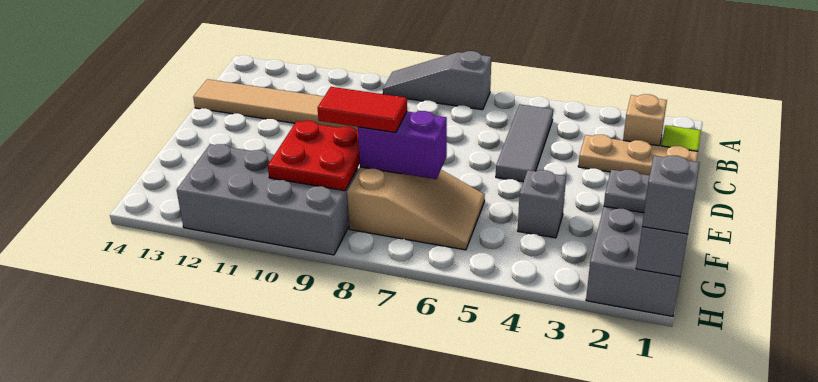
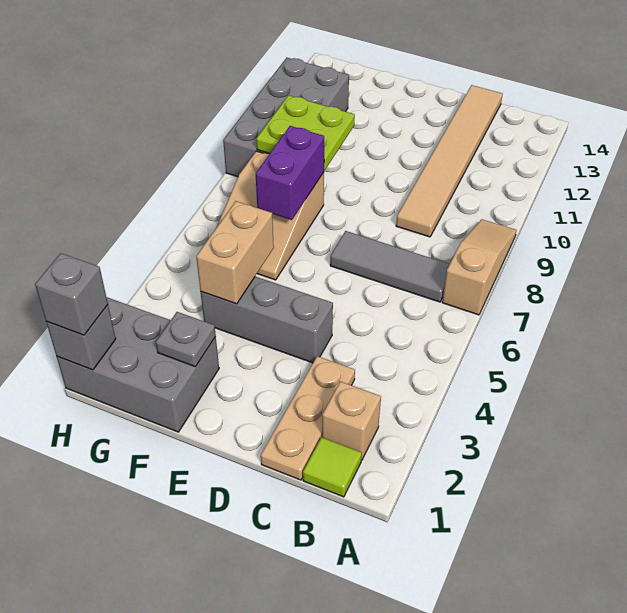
grey slope A7:A9 level 1 top 7 -> tan slope A7:A9 level 1 top 7
grey tile B5:D5 level 1 -> grey tile B7:D7 level 1
grey brick F4 level 1 -> grey brick D4:F4 level 1
none -> tan brick F4:F5 level 2
red tile F8:F9 level 3 -> none
red plate F9:G10 level 2 -> lime plate F9:G10 level 2

